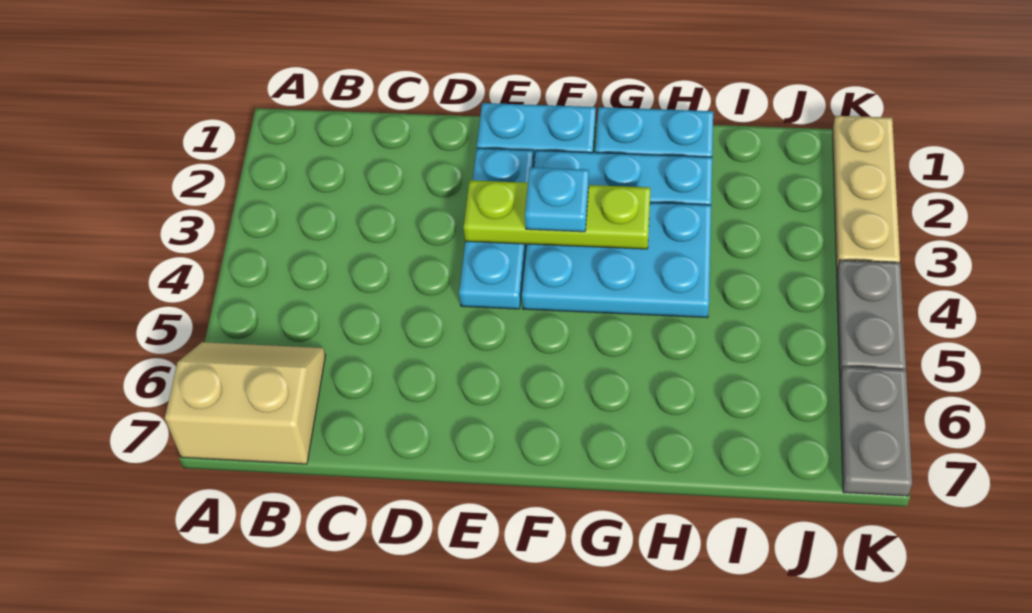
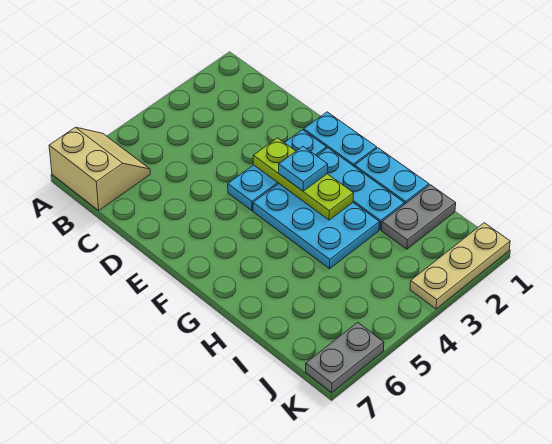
grey plate K4:K5 level 1 -> grey plate I1:I2 level 1

